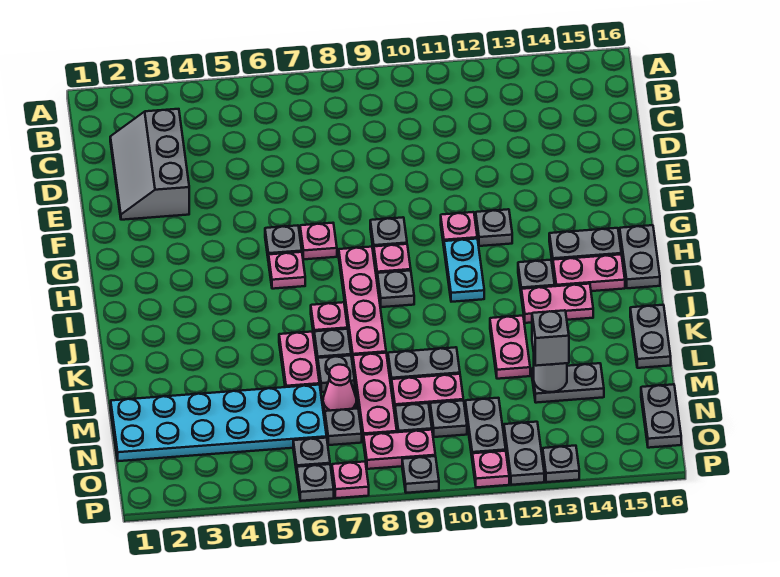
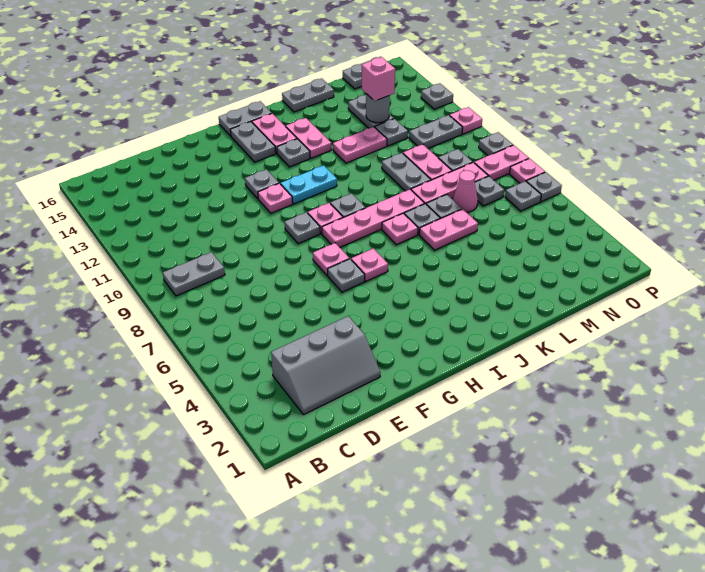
cyan plate M1:N6 level 1 -> none
grey brick M13 level 3 -> pink brick M13 level 3
grey plate N10 level 1 -> grey plate M12 level 1
pink plate O8:O9 level 1 -> pink plate O8:P8 level 1
grey plate O12:P12 level 1 -> grey plate B9:C9 level 1

